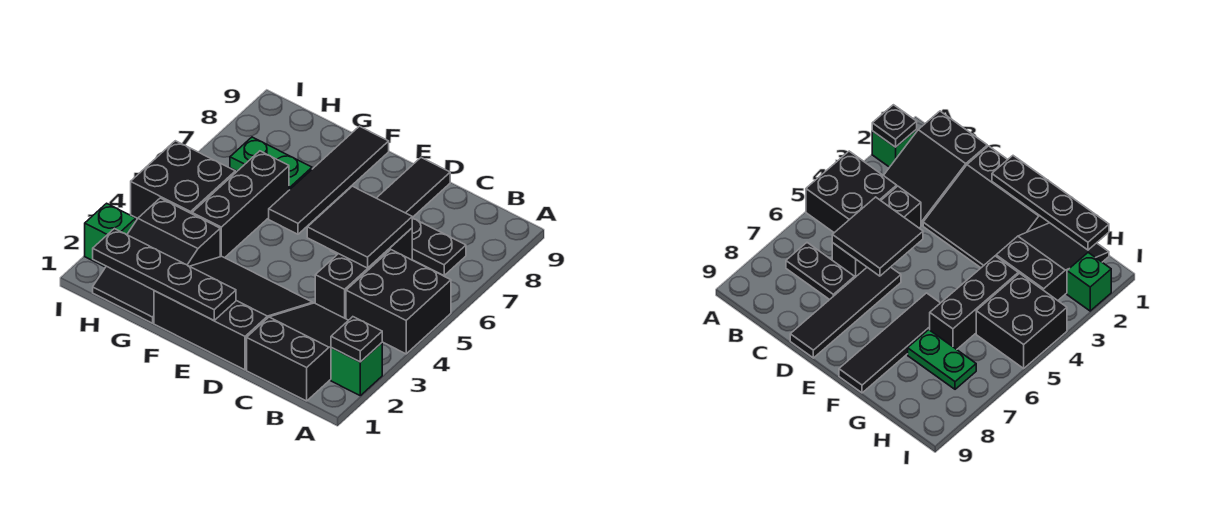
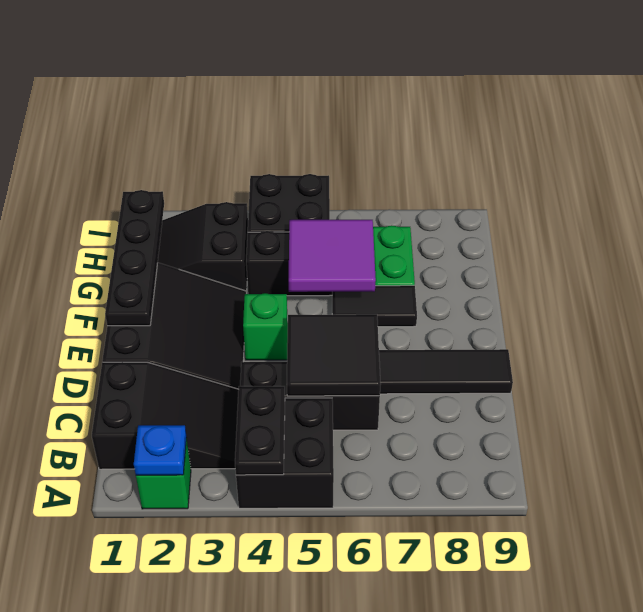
black plate A2 level 2 -> blue plate A2 level 2
black plate B7:C7 level 1 -> black plate A4:B4 level 2
none -> purple tile F5:G6 level 2
black tile F6:F9 level 1 -> black tile F6:F7 level 1
green brick I2 level 1 -> green brick E4 level 1

